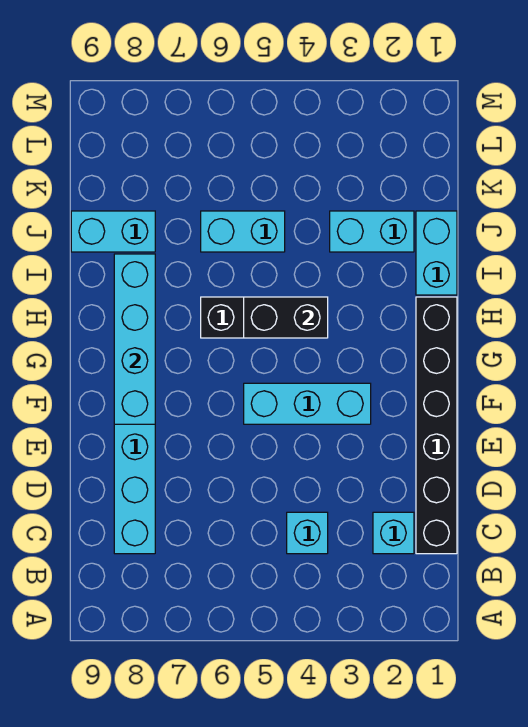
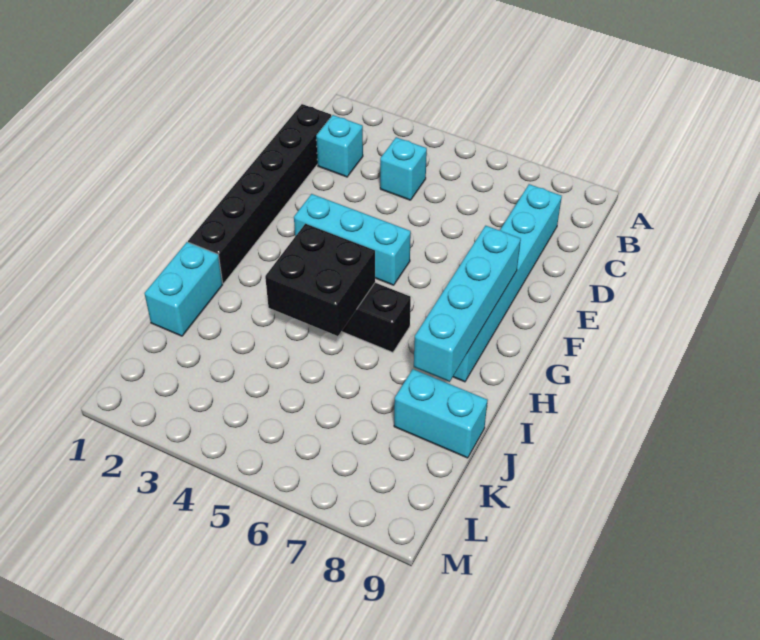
black brick H4:H5 level 2 -> black brick H4:I5 level 2
cyan brick J2:J3 level 1 -> none
cyan brick J5:J6 level 1 -> none

